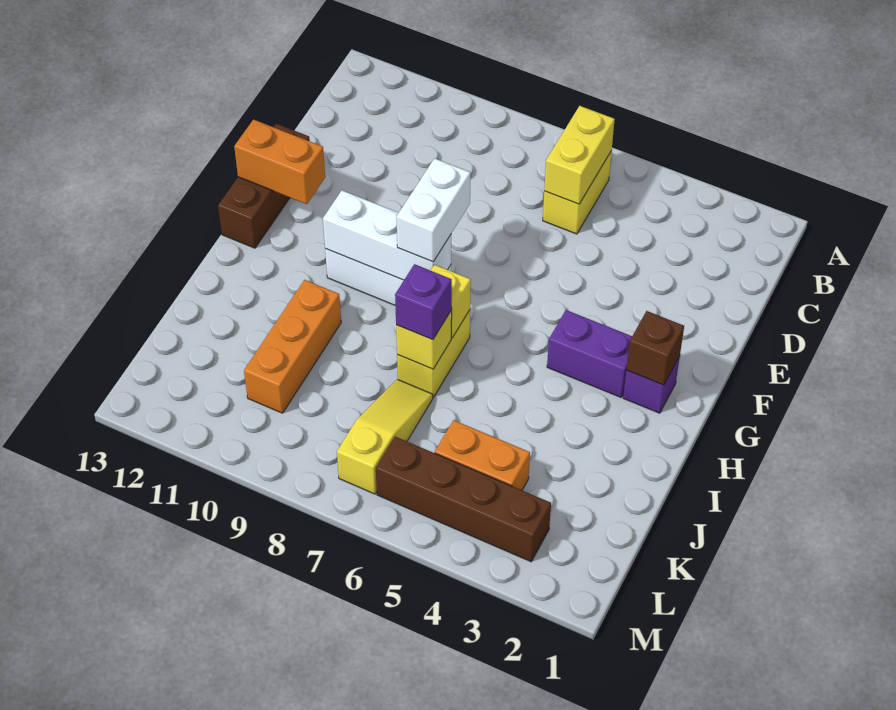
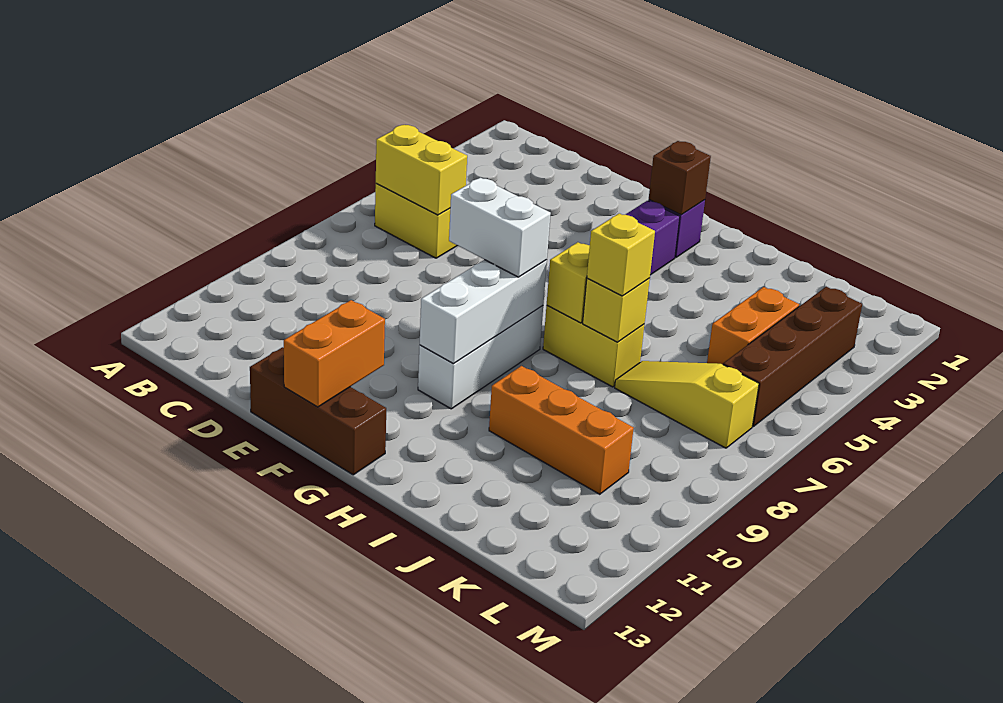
purple brick I7 level 3 -> yellow brick I7 level 3

